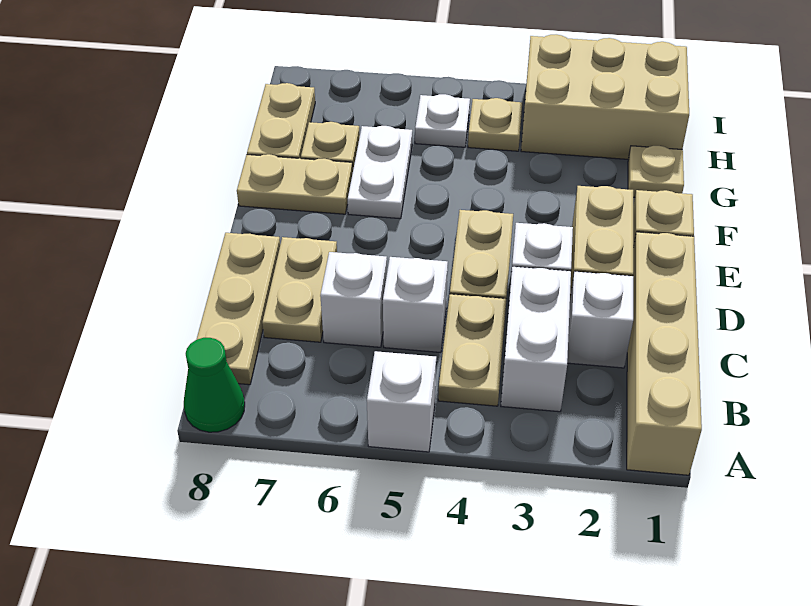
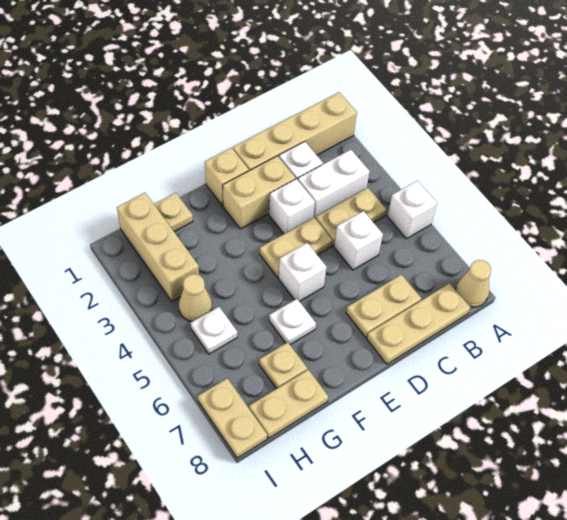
green cone A8 level 1 -> tan cone A8 level 1
white brick C6 level 1 -> white brick E5 level 1
white plate F6:G6 level 1 -> white plate F6 level 1
tan plate F7:F8 level 1 -> tan plate I7:I8 level 1
tan brick H1:I3 level 1 -> tan brick H1:H3 level 1
tan plate H4 level 1 -> tan cone H4 level 1

